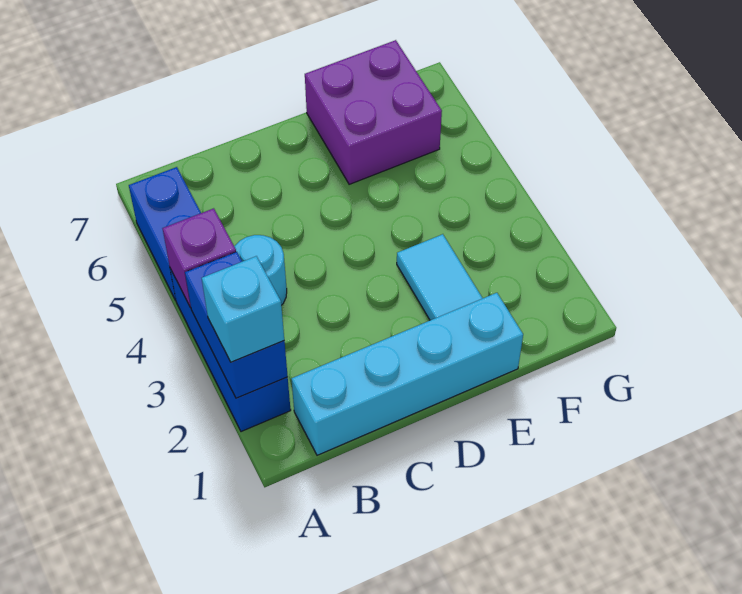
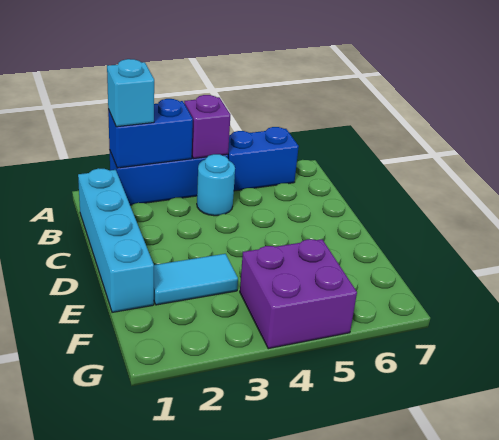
purple brick E6:F7 level 1 -> purple brick F4:G5 level 1

